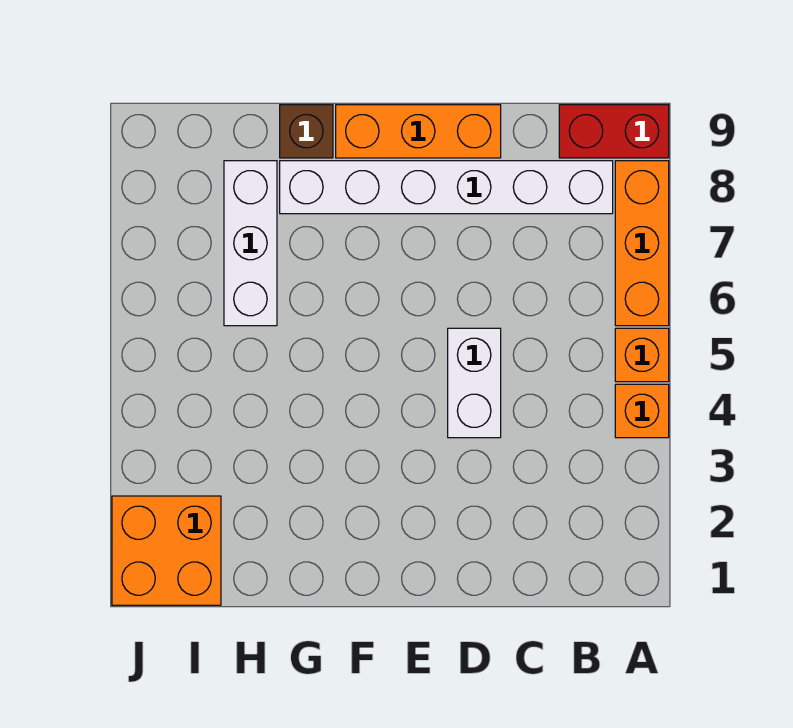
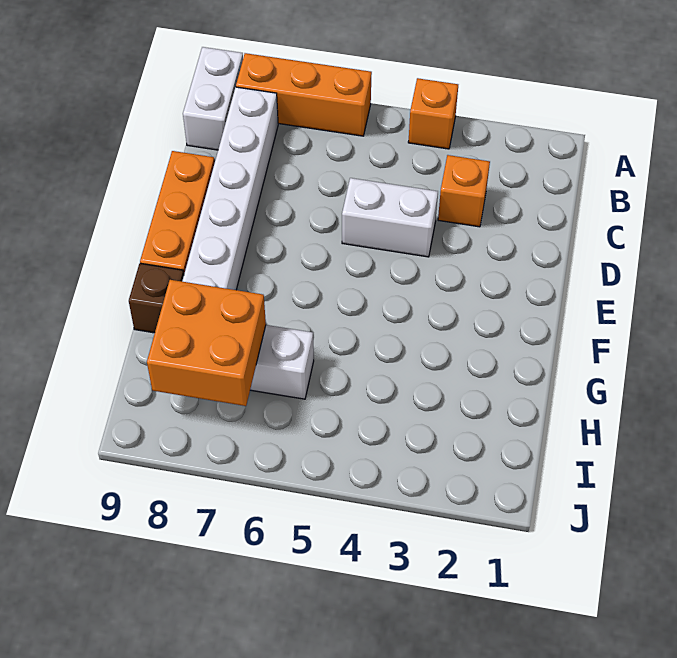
orange brick A5 level 1 -> orange brick C3 level 1
red brick A9:B9 level 1 -> white brick A9:B9 level 1
orange brick I1:J2 level 1 -> orange brick H7:I8 level 2

